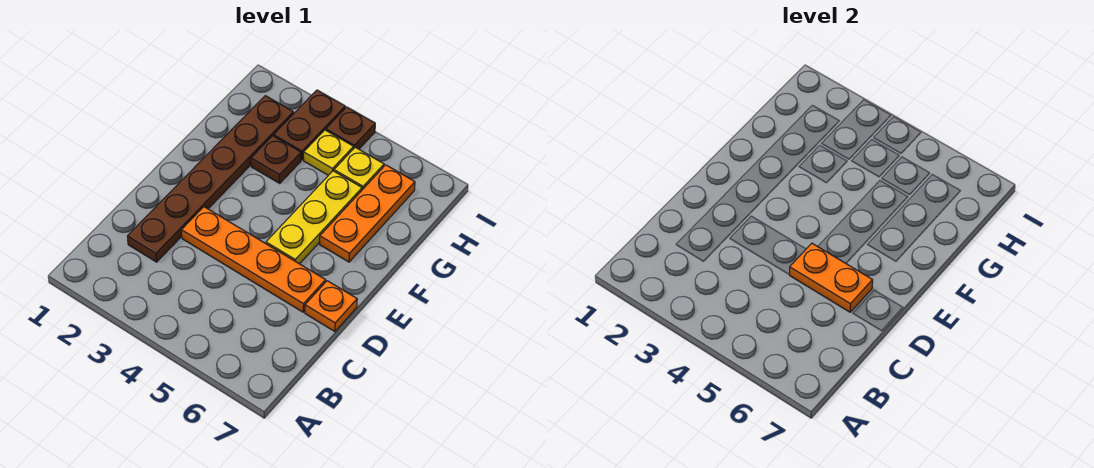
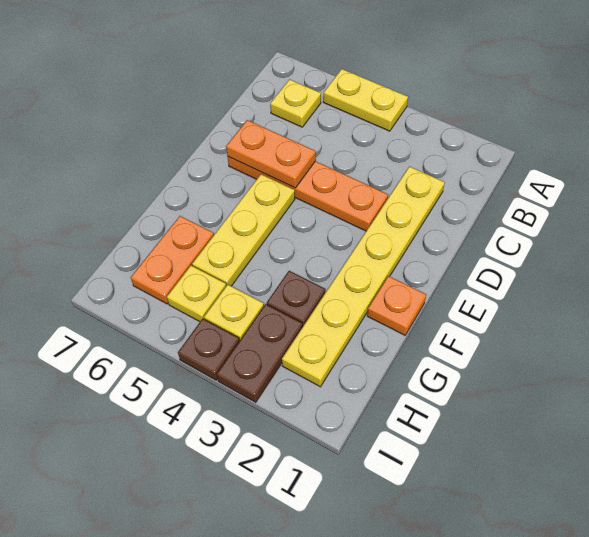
none -> yellow plate A4:A5 level 1
none -> yellow plate B6 level 1
brown plate C2:H2 level 1 -> yellow plate C2:H2 level 1
orange plate D7 level 1 -> orange plate F1 level 1
orange plate F6:H6 level 1 -> orange plate G6:H6 level 1

